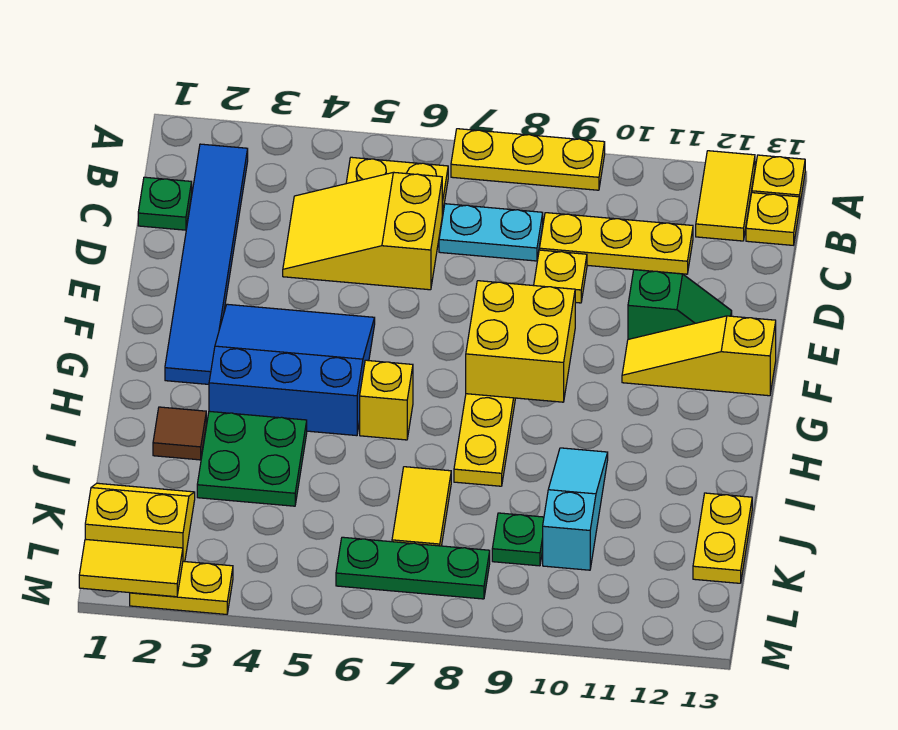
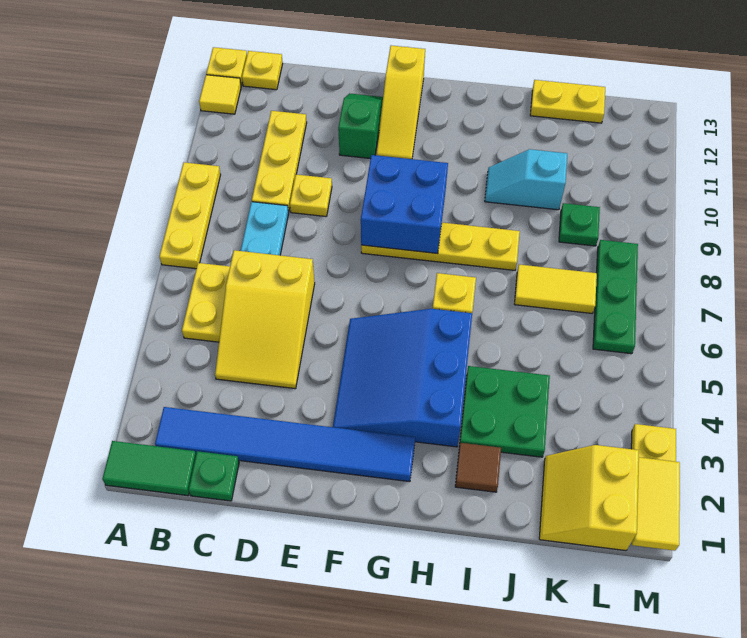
none -> green tile A1:B1 level 1
yellow tile A12:B12 level 1 -> yellow tile A12 level 1
yellow brick F8:G9 level 2 -> blue brick F8:G9 level 2
cyan slope I10:K10 level 1 top K -> cyan slope I10:J10 level 1 top J

